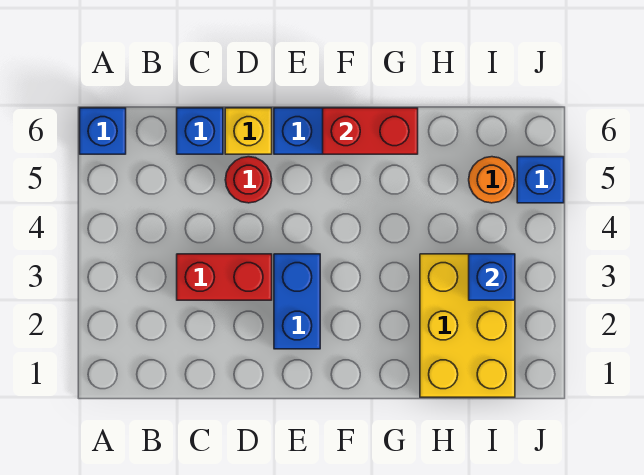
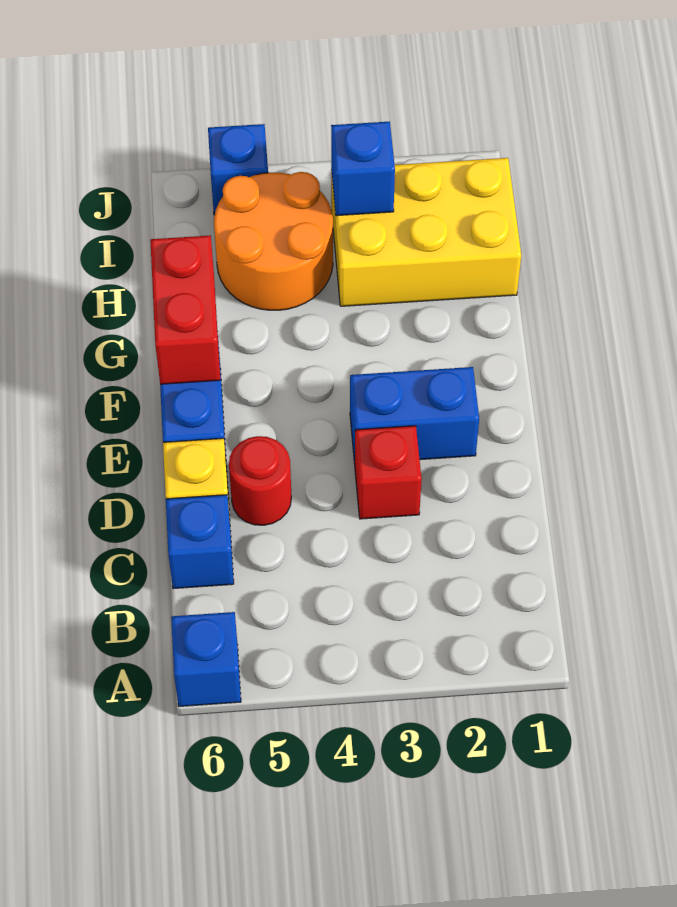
red brick C3:D3 level 1 -> red brick D3 level 1
orange round brick I5 level 1 -> orange round brick H4:I5 level 1

